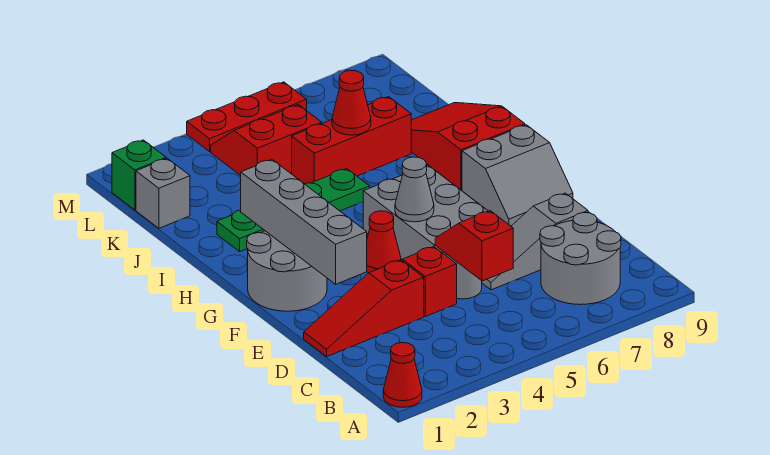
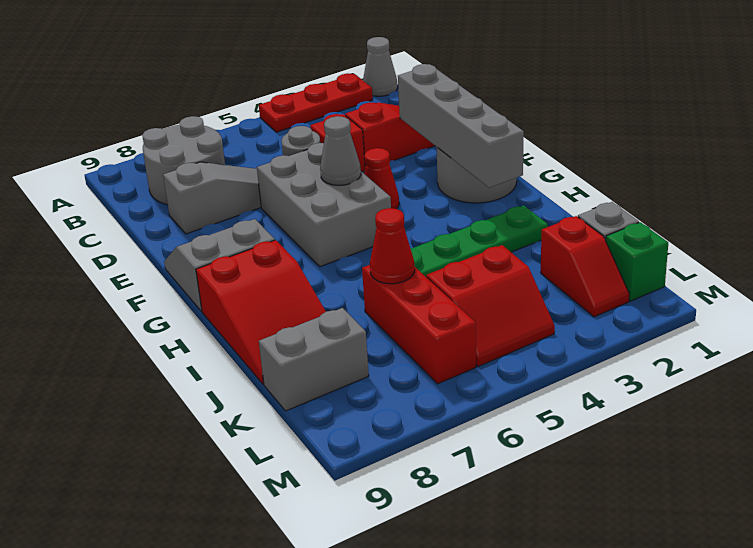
red cone A1 level 1 -> grey cone A1 level 1
red slope C5:D5 level 2 top C -> red slope K2:L2 level 1 top K
red brick J5:J7 level 1 -> red brick J6:L6 level 1
none -> grey brick K8:K9 level 1
red plate M4:M6 level 1 -> red plate A2:A4 level 1

